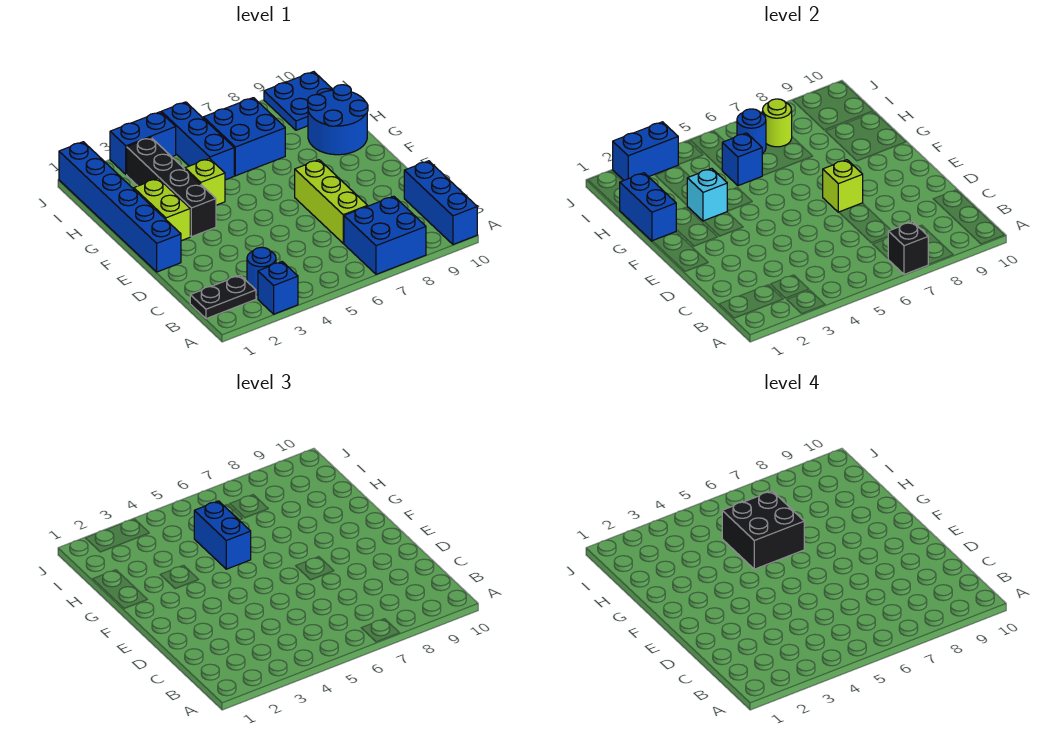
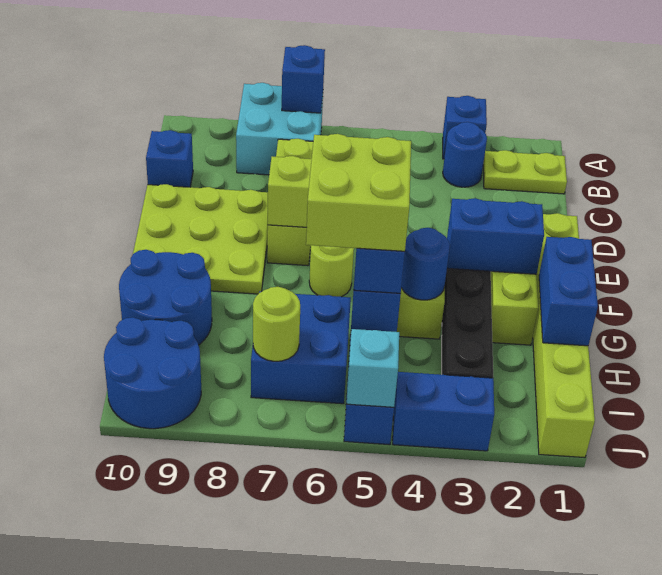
blue brick A7:B8 level 1 -> cyan brick A7:B8 level 1
black brick A7 level 2 -> blue brick A7 level 2
blue brick A10:C10 level 1 -> blue brick C10 level 1
black plate B1:B2 level 1 -> lime plate B1:B2 level 1
none -> lime plate D8:F10 level 1
blue brick E1:J1 level 1 -> lime brick E1:J1 level 1
none -> lime round brick F6 level 1
cyan brick G3 level 2 -> cyan brick J5 level 2
black brick G5:H6 level 4 -> lime brick G5:H6 level 4
blue round brick I6 level 2 -> blue round brick G4 level 2
blue plate I9:J10 level 1 -> blue round brick I9:J10 level 1
blue brick J2:J3 level 2 -> blue brick F2:F3 level 2

